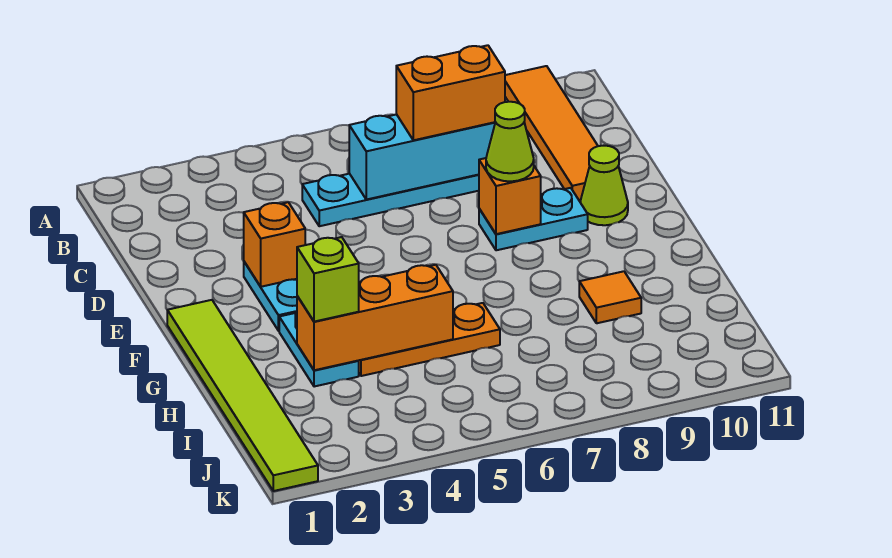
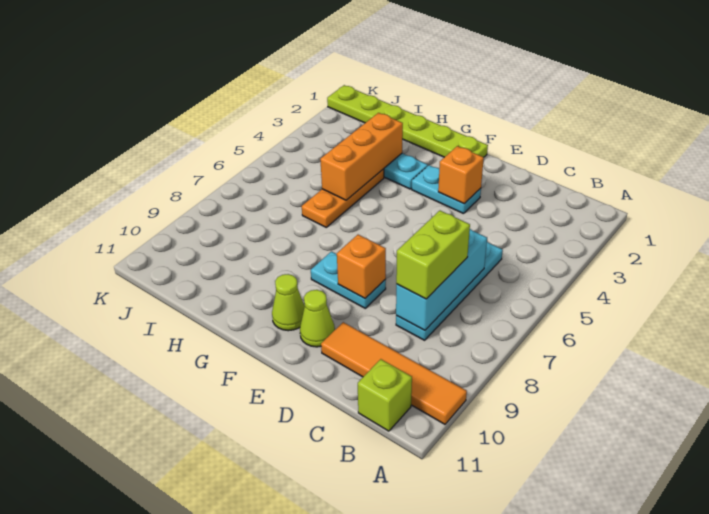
orange brick C7:C8 level 3 -> lime brick C7:C8 level 3
cyan plate E8:E9 level 1 -> cyan plate E8:F8 level 1
lime cone E8 level 3 -> lime cone F10 level 1
lime tile F1:K1 level 1 -> lime plate F1:K1 level 1
lime brick H3 level 3 -> lime brick B11 level 1
orange tile H9 level 1 -> none

